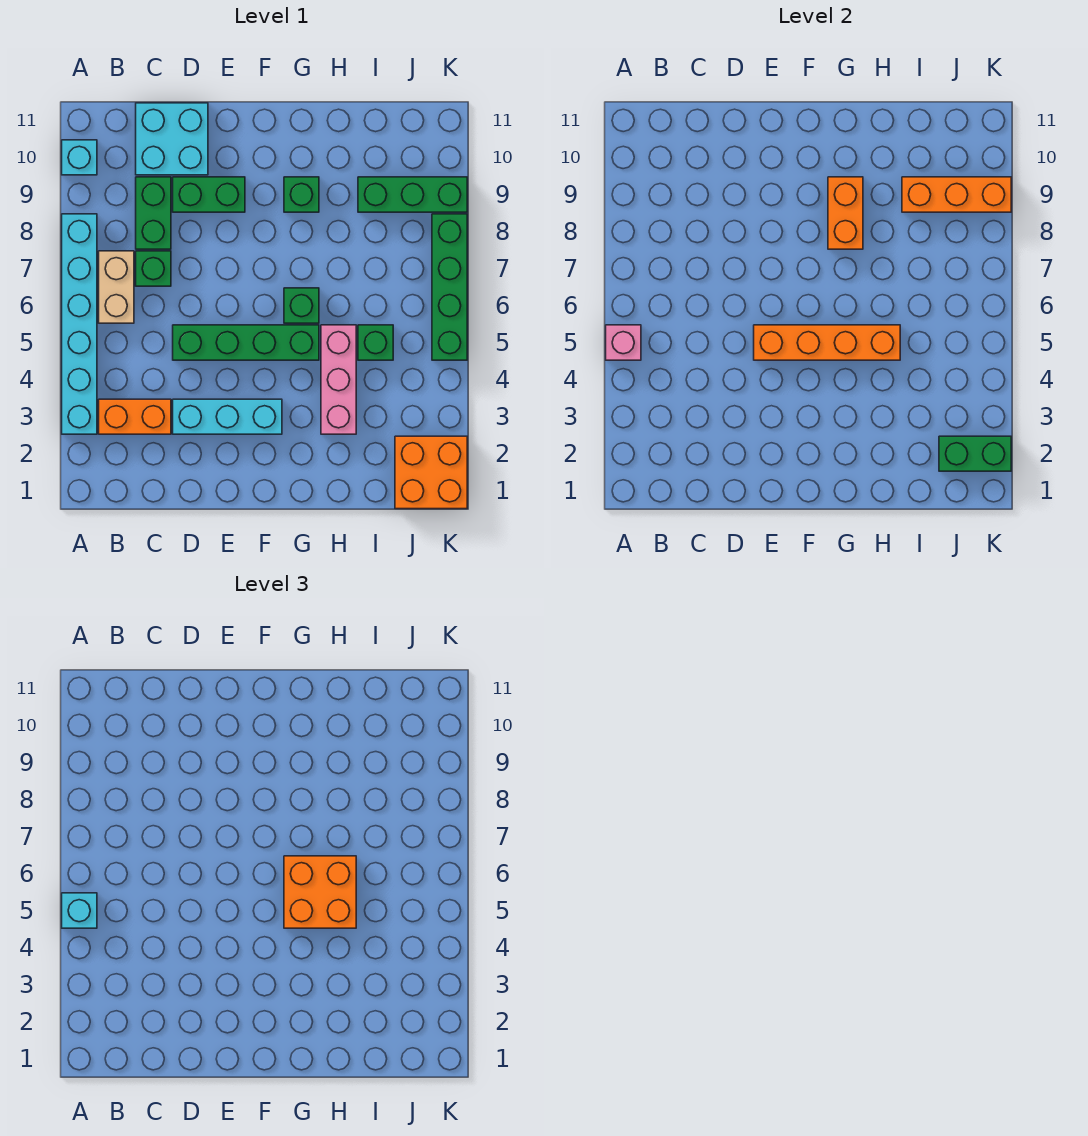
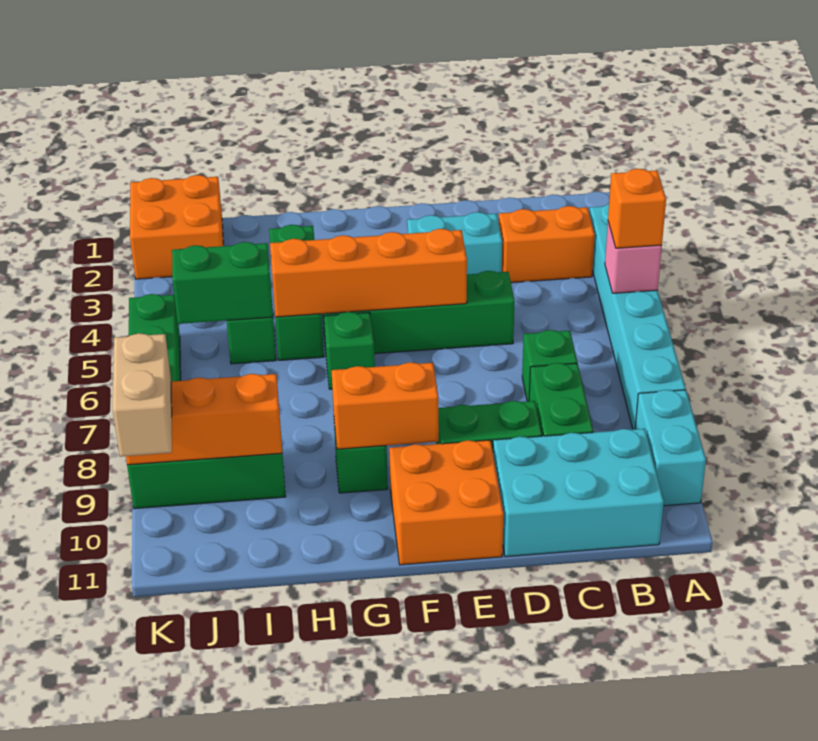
cyan brick A5 level 3 -> orange brick A5 level 3
cyan brick A10 level 1 -> cyan brick A9:A10 level 1
tan brick B6:B7 level 1 -> tan brick K9:K10 level 3
cyan brick C10:D11 level 1 -> cyan brick B10:D11 level 1
cyan brick D3:F3 level 1 -> cyan brick D3:E3 level 1
orange brick G5:H6 level 3 -> orange brick E10:F11 level 1
orange brick G8:G9 level 2 -> orange brick F9:G9 level 2
pink brick H3:H5 level 1 -> green brick H3:H5 level 1
green brick J2:K2 level 2 -> green brick I5:J5 level 2

